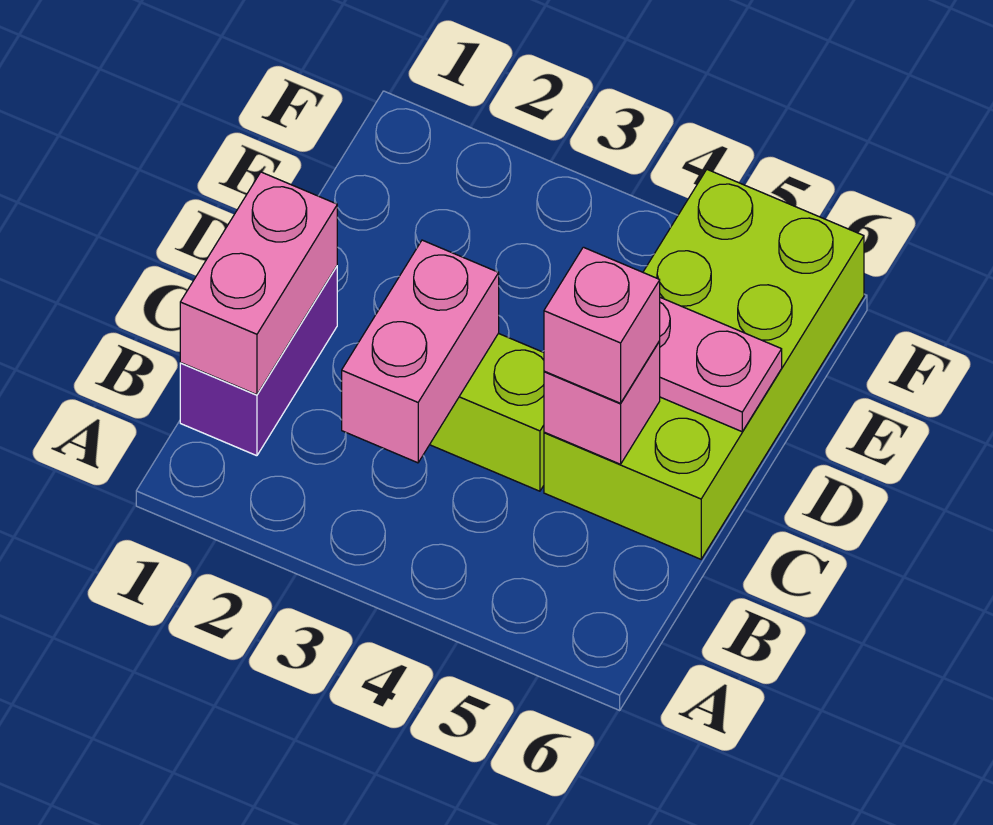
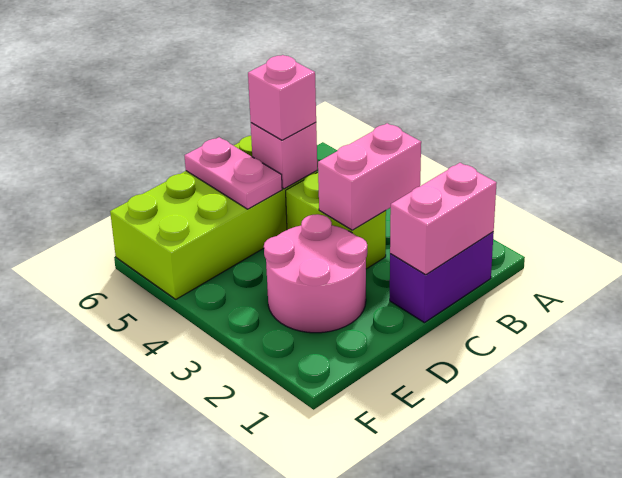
none -> pink round brick D2:E3 level 1

